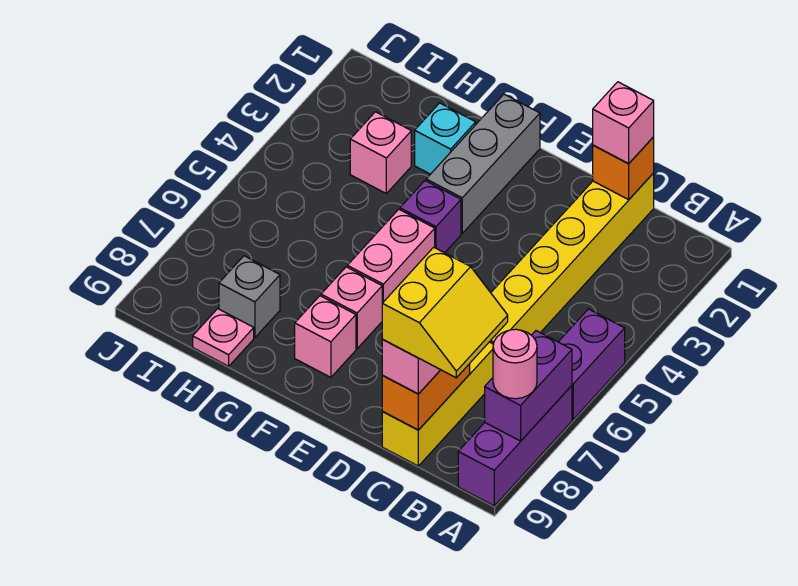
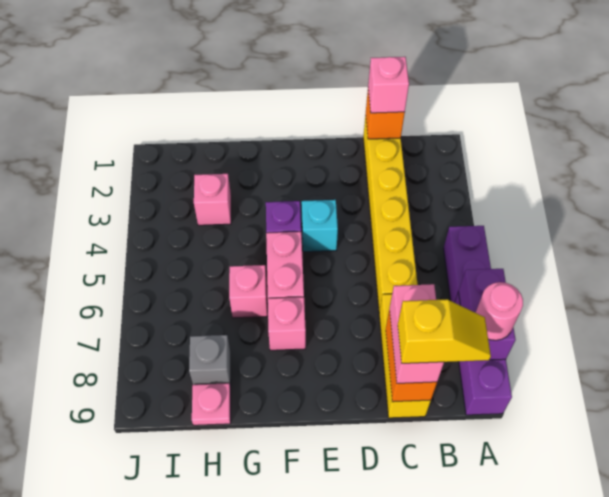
yellow slope B8:C9 level 4 top C -> yellow slope B9:C9 level 4 top C
grey brick F1:F3 level 1 -> none
pink brick F8 level 1 -> pink brick G6 level 1
cyan brick G2 level 1 -> cyan brick E4 level 1

